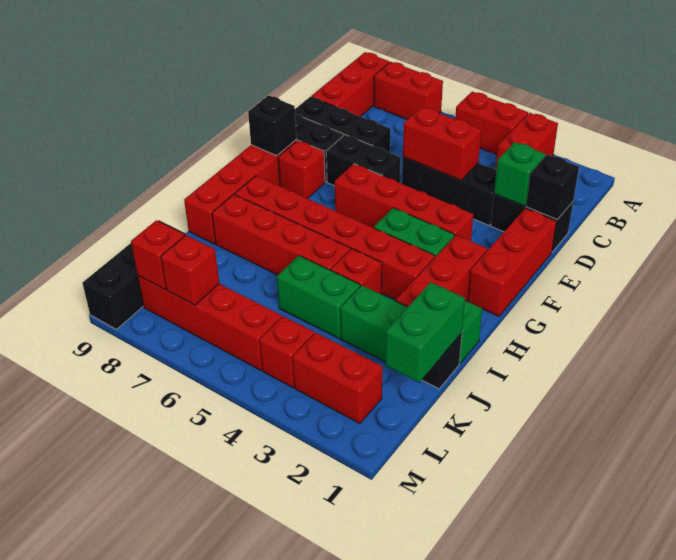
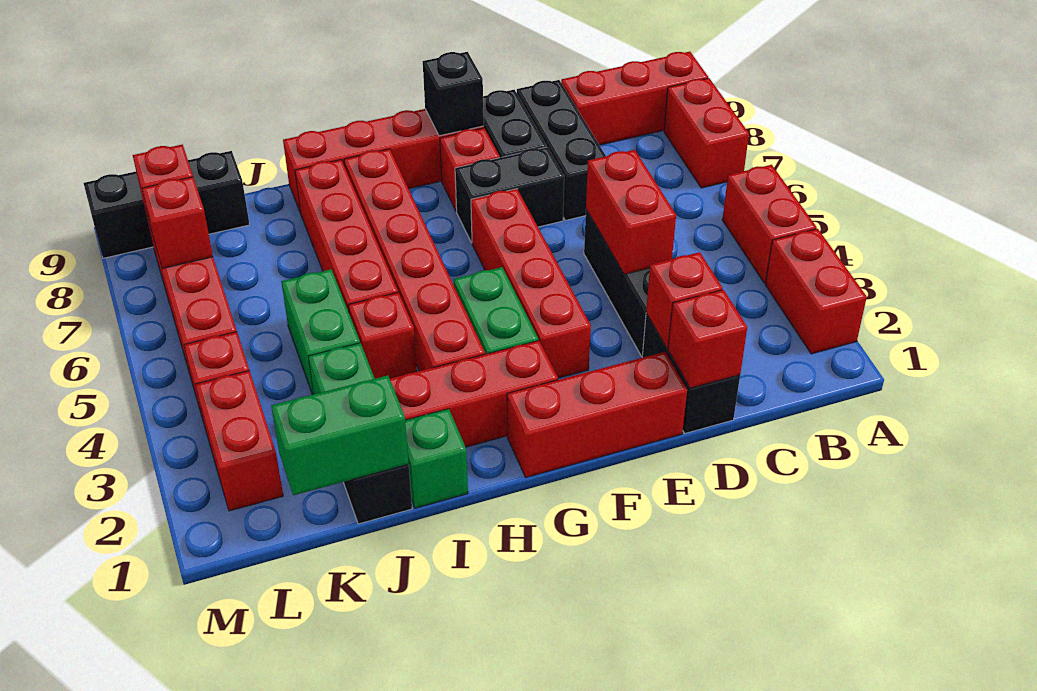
red brick A3:B3 level 1 -> red brick A2:A3 level 1
black brick D1 level 2 -> red brick D1 level 2
green brick D2 level 2 -> red brick D2 level 2
black brick E6:E7 level 1 -> black brick E7:F7 level 1

